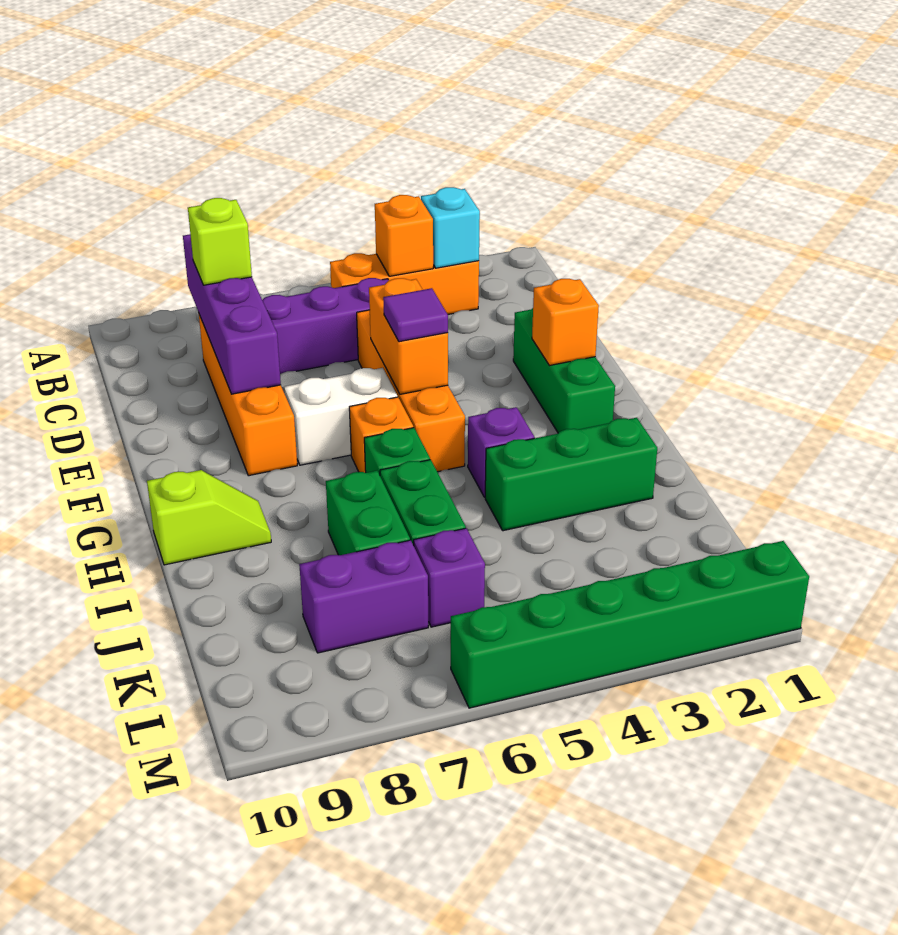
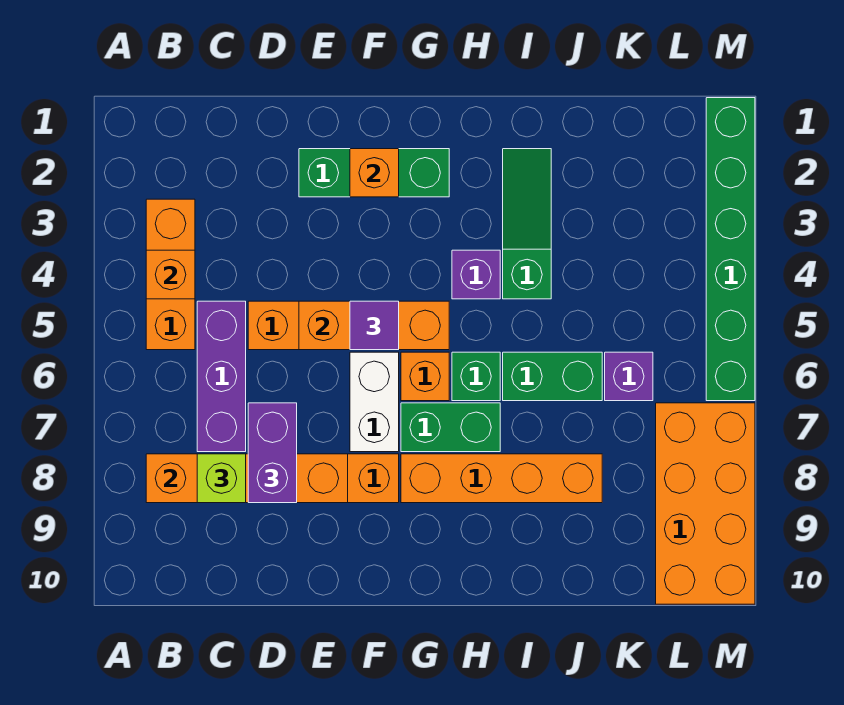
cyan brick B3 level 2 -> none
purple brick B8:E8 level 2 -> orange brick B8:E8 level 2
none -> orange brick G8:J8 level 1
lime slope H9:H10 level 1 top 10 -> none
green brick I2:I4 level 1 -> green slope I2:I4 level 1 top 4
green brick I7:J7 level 1 -> green brick G7:H7 level 1
purple brick K7:K8 level 1 -> purple brick D7:D8 level 3
none -> orange brick L7:M10 level 1

